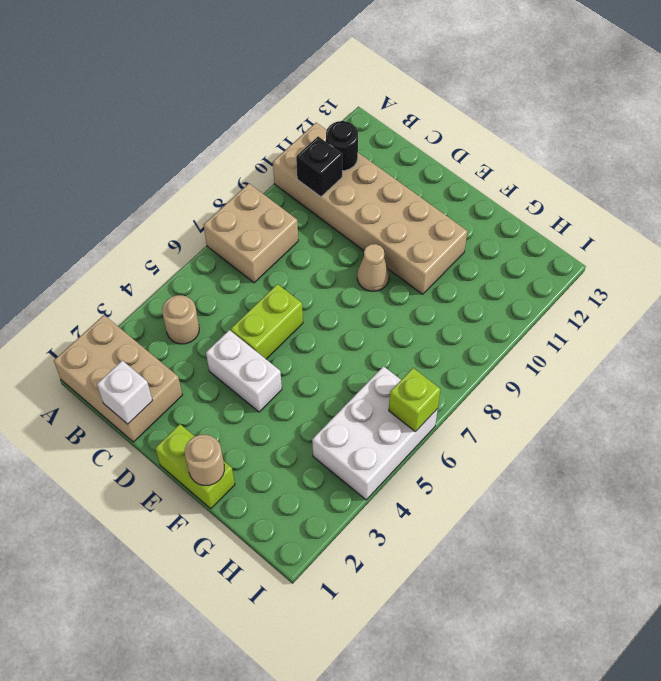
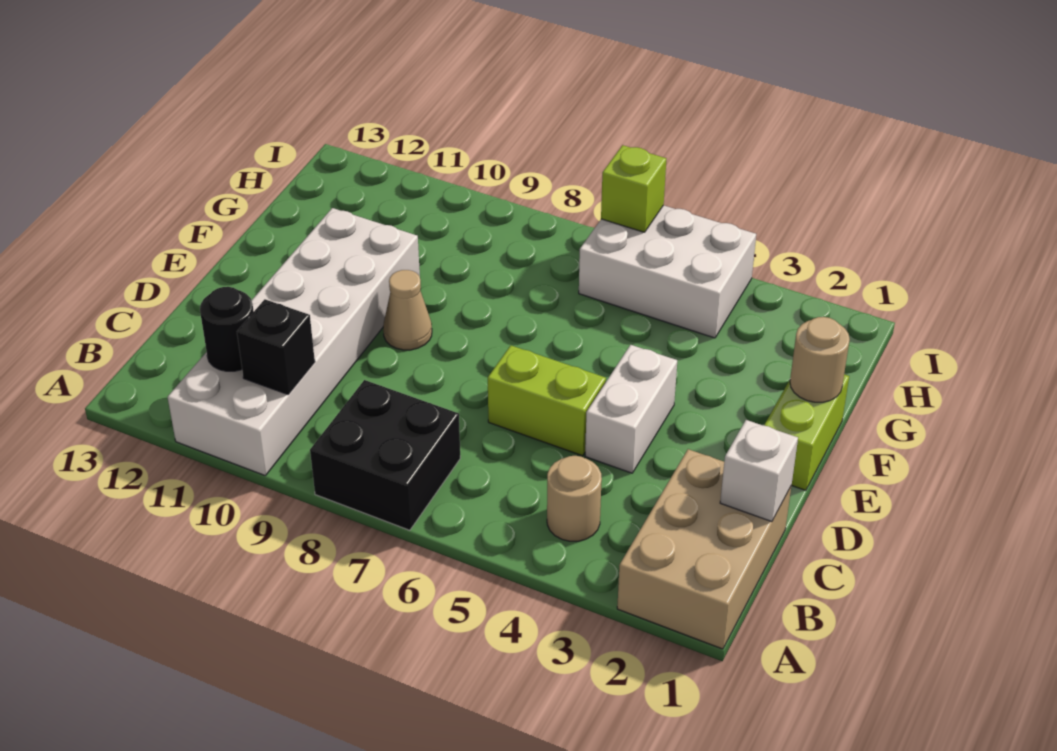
tan brick A7:B8 level 1 -> black brick A7:B8 level 1
tan brick A10:F11 level 1 -> white brick A10:F11 level 1

